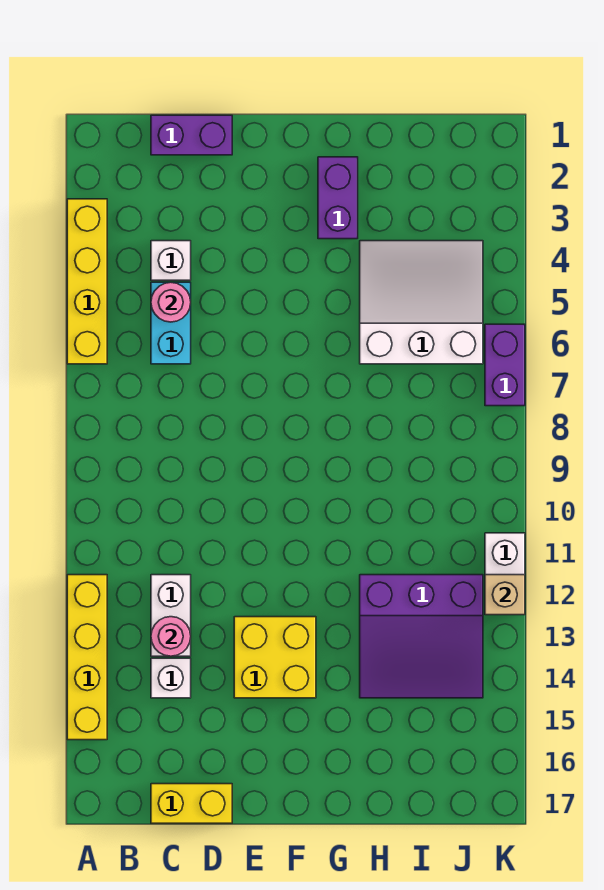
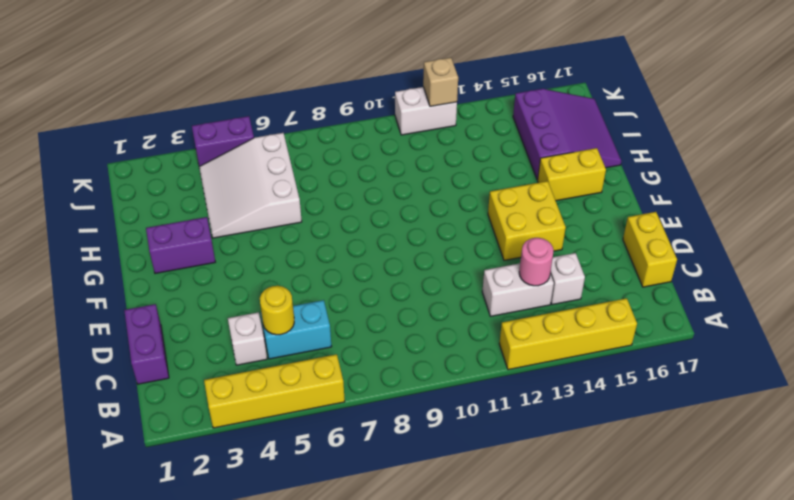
pink round brick C5 level 2 -> yellow round brick C5 level 2
none -> yellow brick G15:G16 level 1
purple slope H12:J14 level 1 top 12 -> purple slope H15:J17 level 1 top 15
purple brick K6:K7 level 1 -> purple brick K4:K5 level 1

